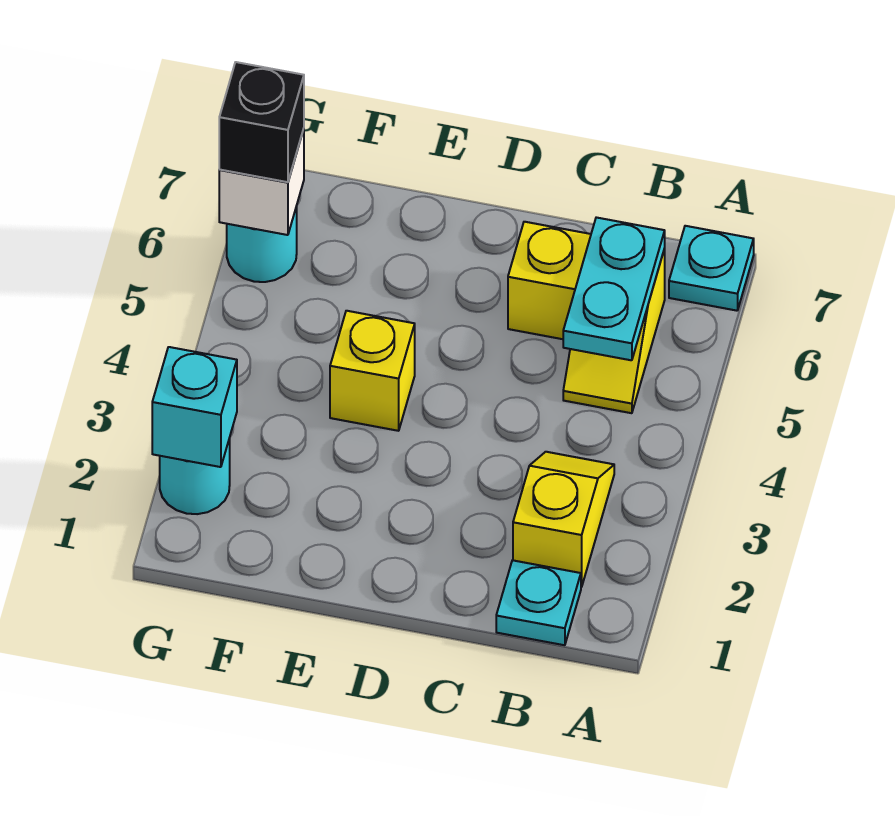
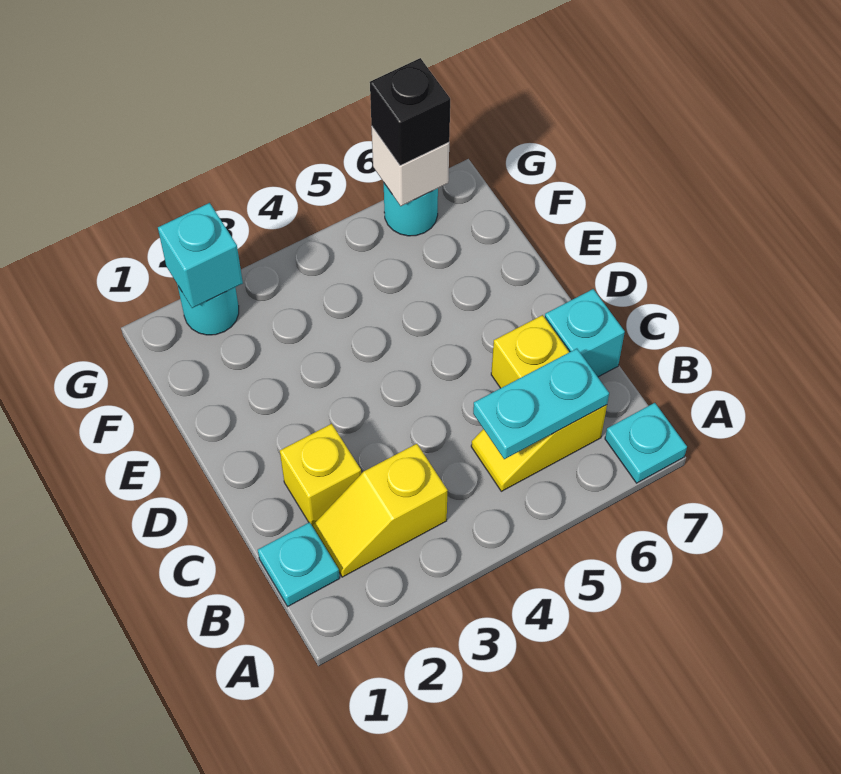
yellow slope B2:B3 level 1 top 2 -> yellow slope B2:B3 level 1 top 3
none -> cyan brick C7 level 1
yellow brick E4 level 1 -> yellow brick C2 level 1

